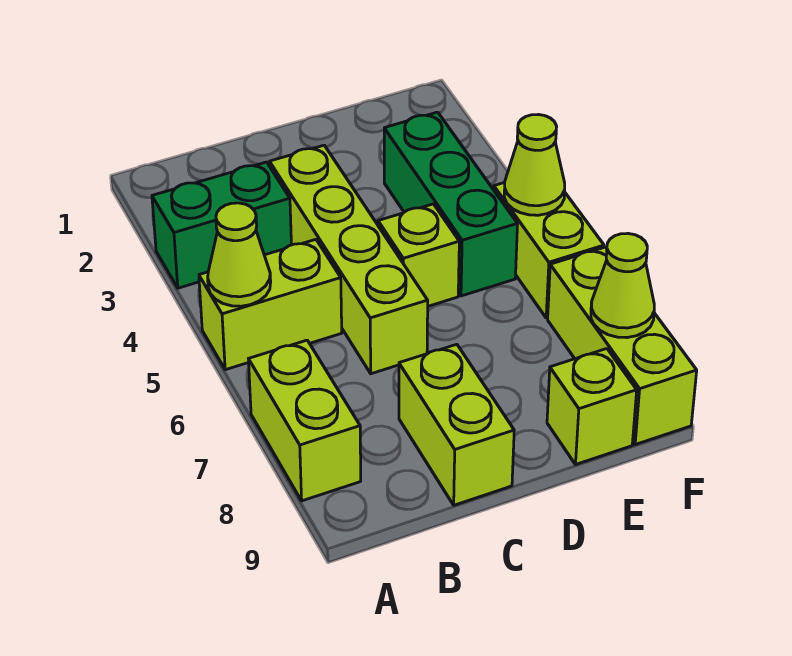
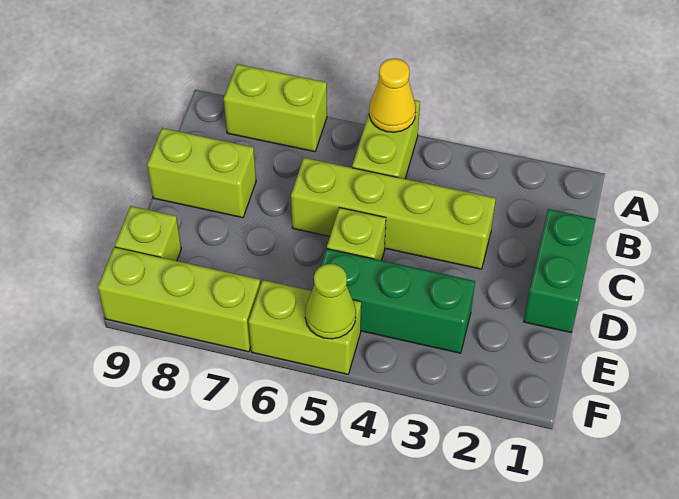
green brick A3:B3 level 1 -> green brick C1:D1 level 1
lime cone A5 level 2 -> yellow cone A5 level 2
lime cone F8 level 2 -> none

